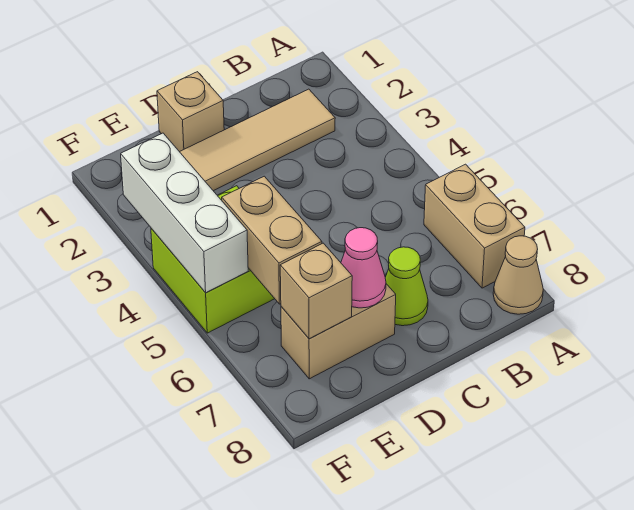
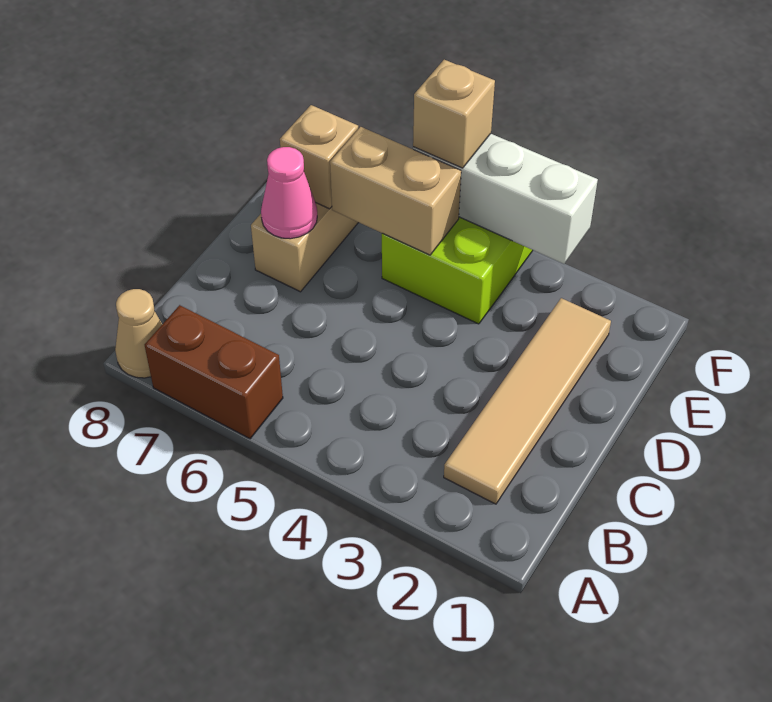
tan brick A6:A7 level 1 -> brown brick A6:A7 level 1
lime cone C7 level 1 -> none
tan brick D1 level 1 -> tan brick F5 level 3

